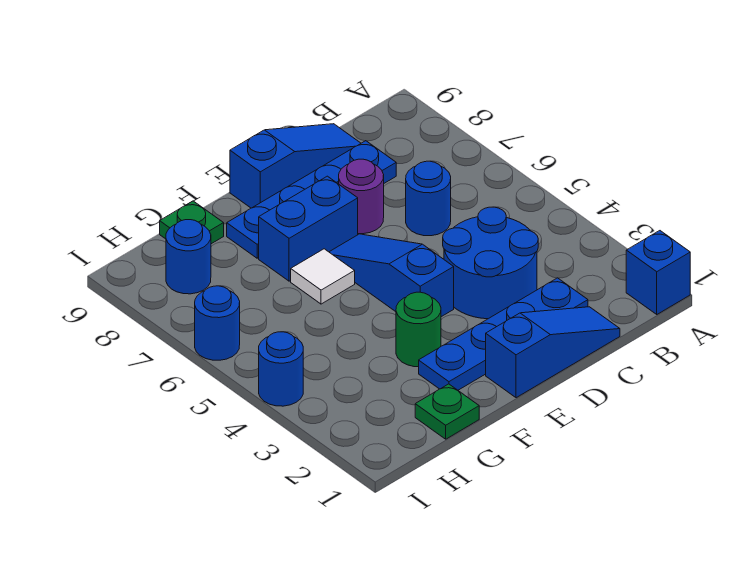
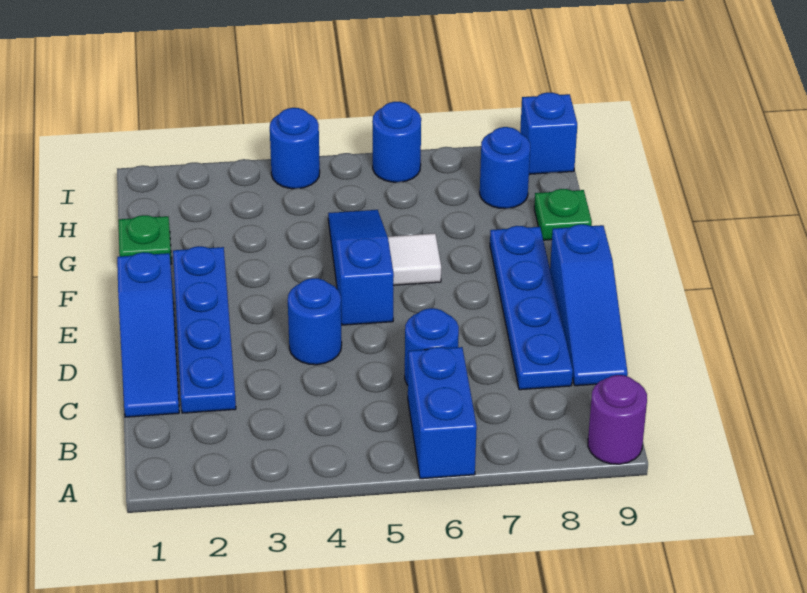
blue brick A1 level 1 -> blue brick I9 level 1
blue round brick C3:D4 level 1 -> blue round brick D4 level 1
purple round brick D7 level 1 -> purple round brick A9 level 1
blue slope E4:E6 level 1 top 4 -> blue slope E5:G5 level 1 top E
blue brick E7:F7 level 1 -> blue brick A6:B6 level 1
green round brick F3 level 1 -> none

